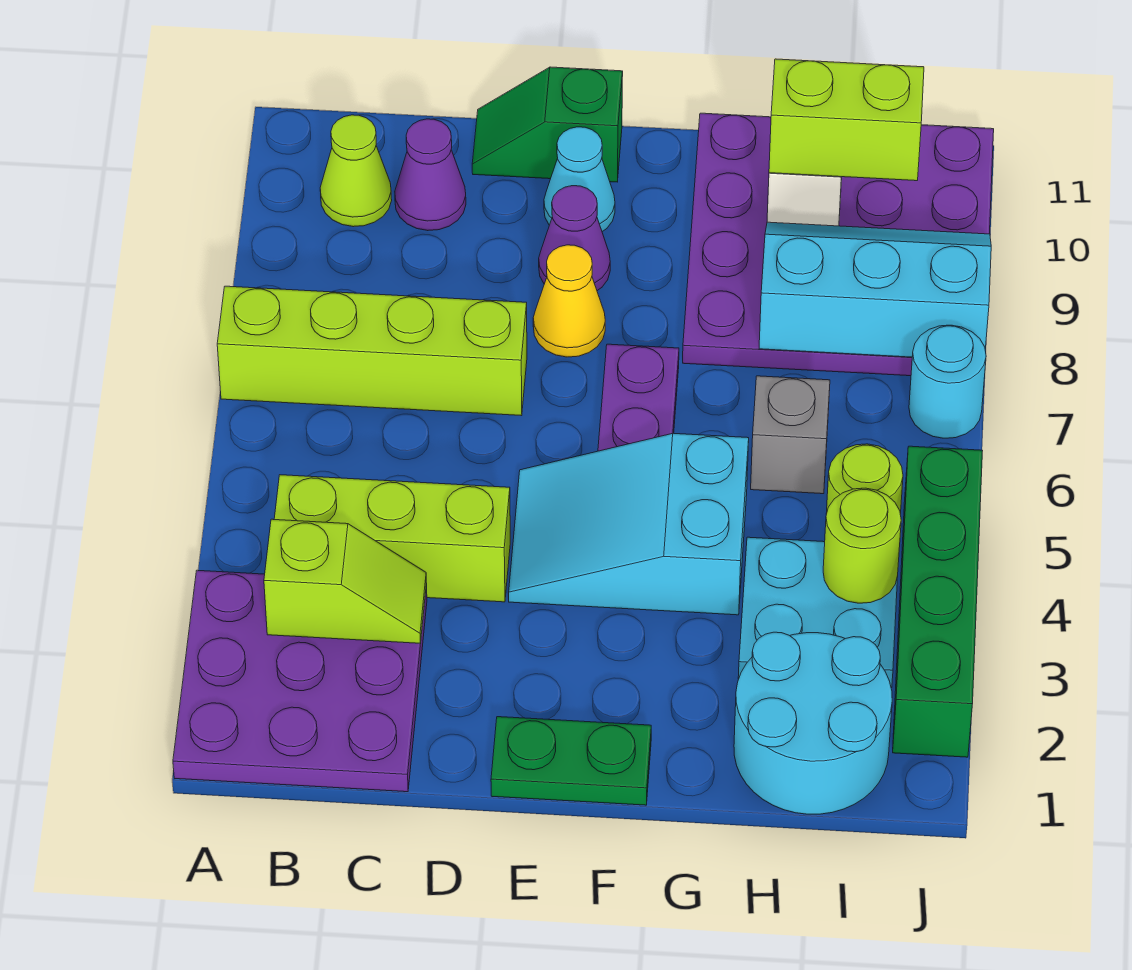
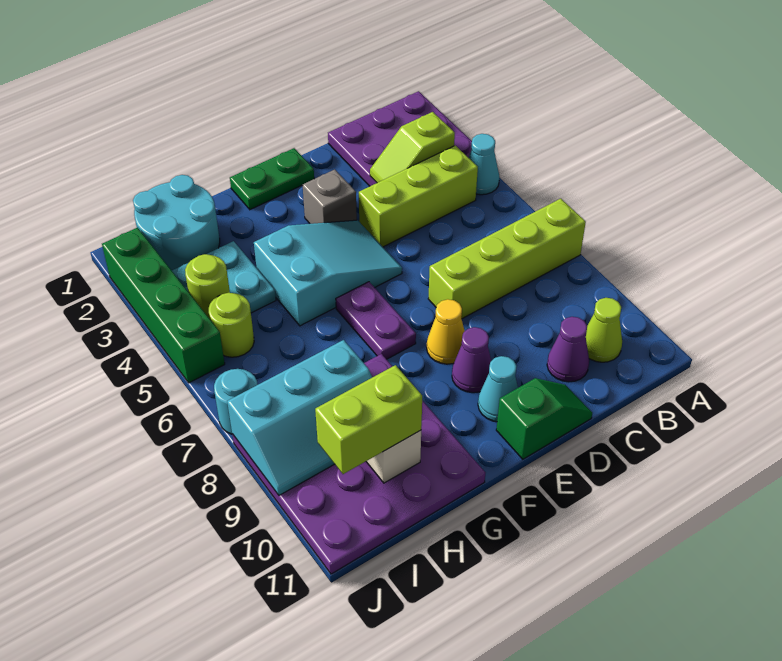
none -> cyan cone A4 level 1
grey brick H6 level 1 -> grey brick E3 level 1

